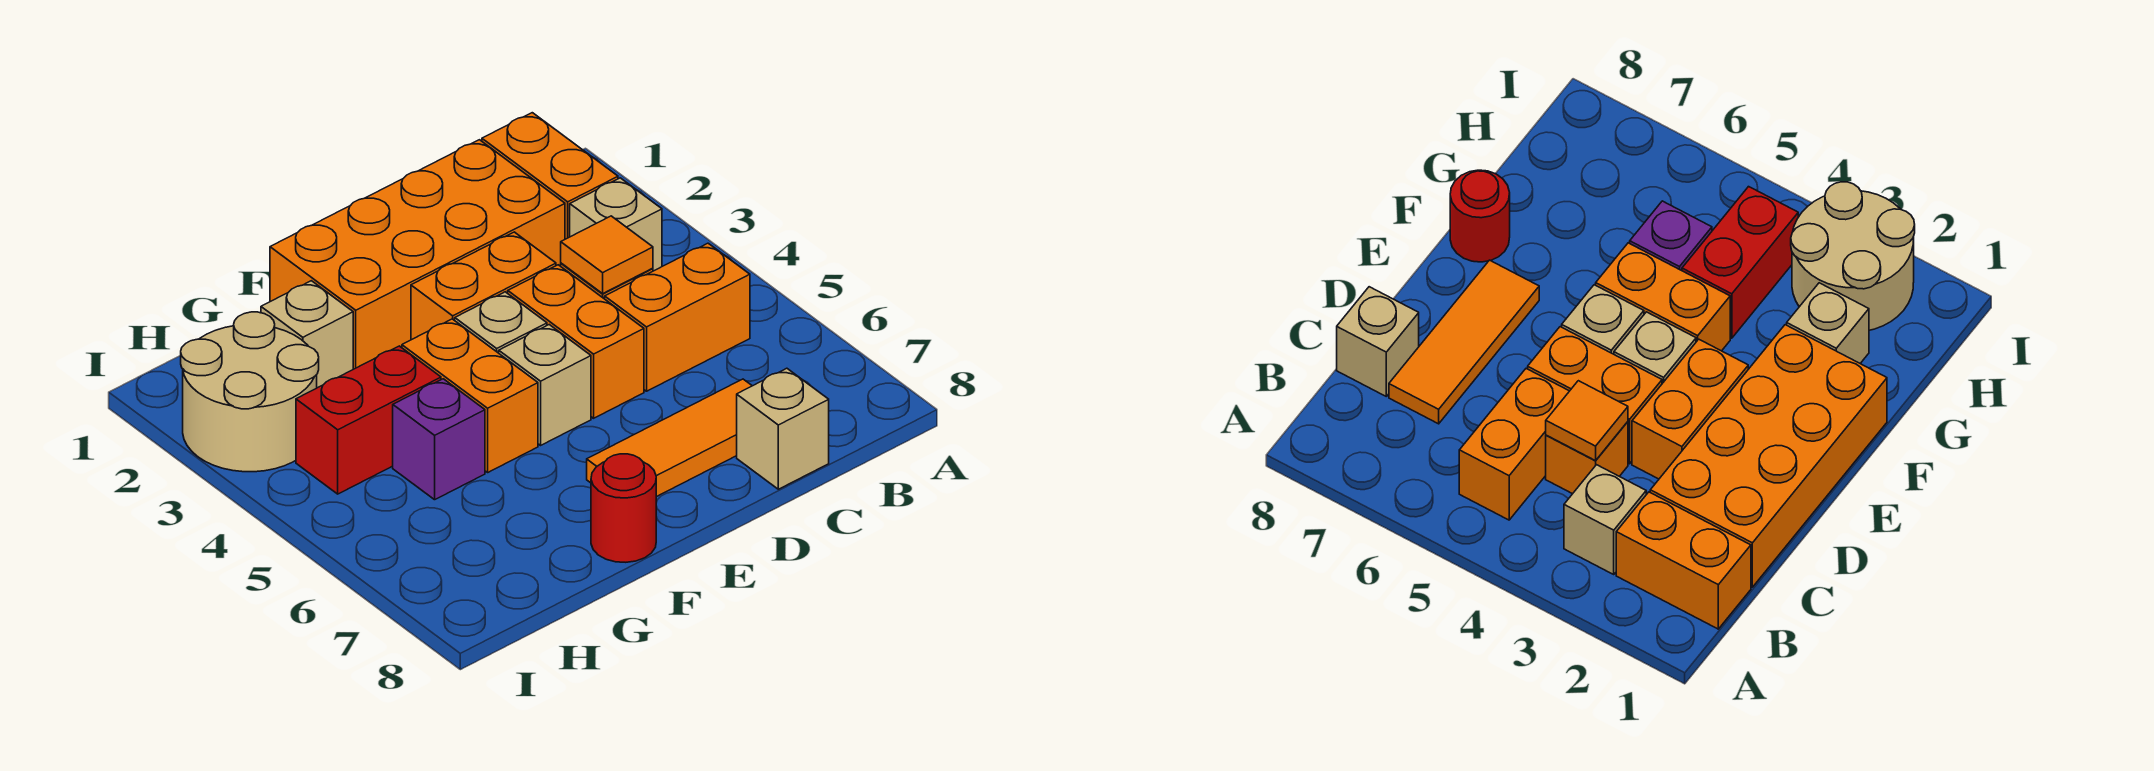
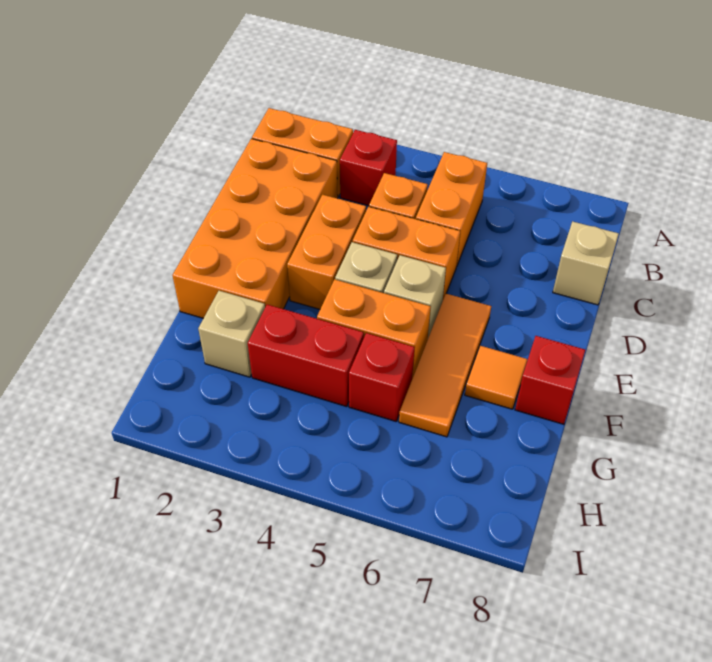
tan brick B3 level 1 -> red brick B3 level 1
orange tile C4 level 2 -> orange tile F7 level 1
orange tile C7:E7 level 1 -> orange tile E6:G6 level 1
red round brick F8 level 1 -> red brick F8 level 1
red brick G4:H4 level 1 -> red brick G3:G4 level 1
purple brick G5 level 1 -> red brick G5 level 1
tan round brick H2:I3 level 1 -> none

